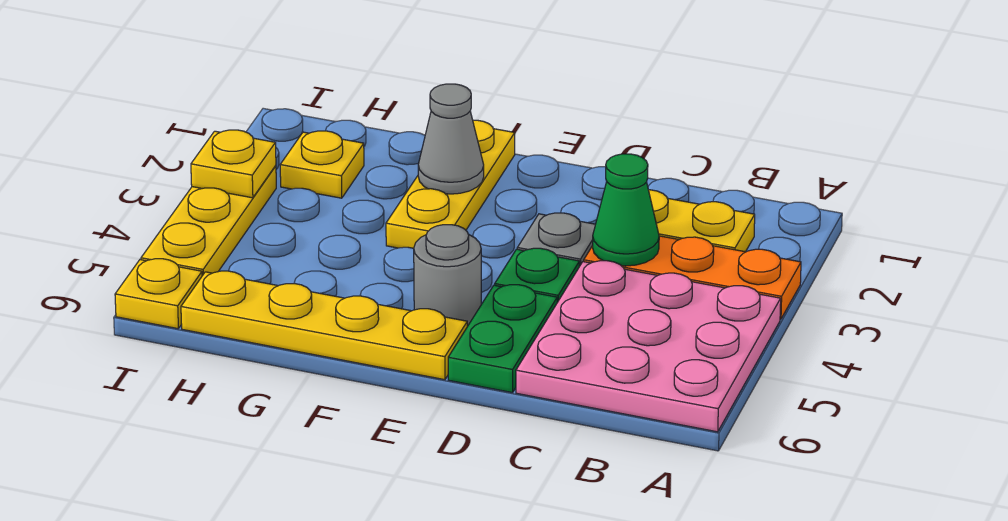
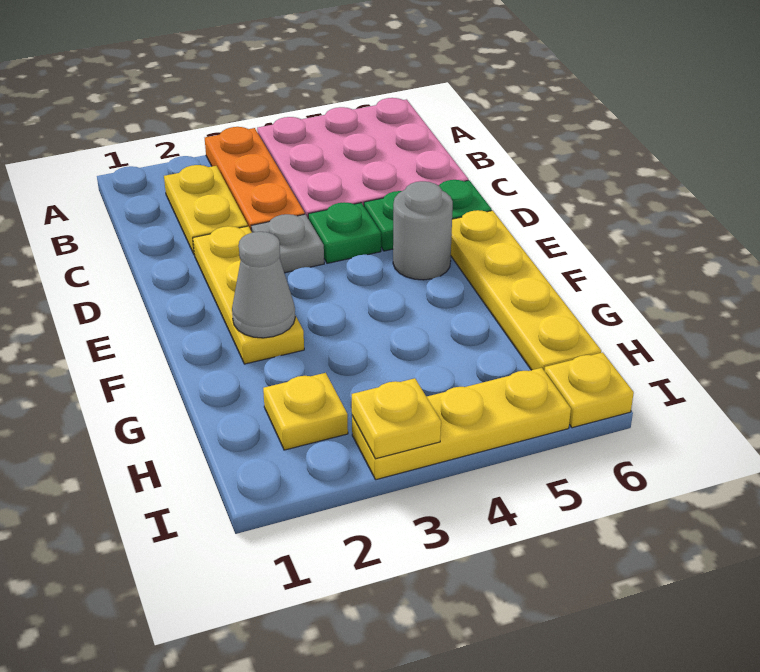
green cone C3 level 2 -> none
yellow plate F1:F3 level 1 -> yellow plate D2:F2 level 1

